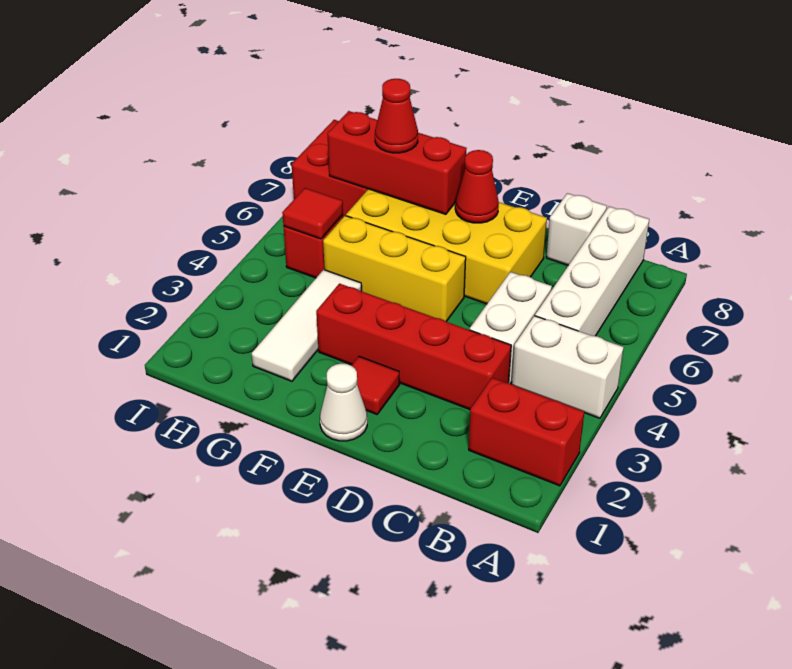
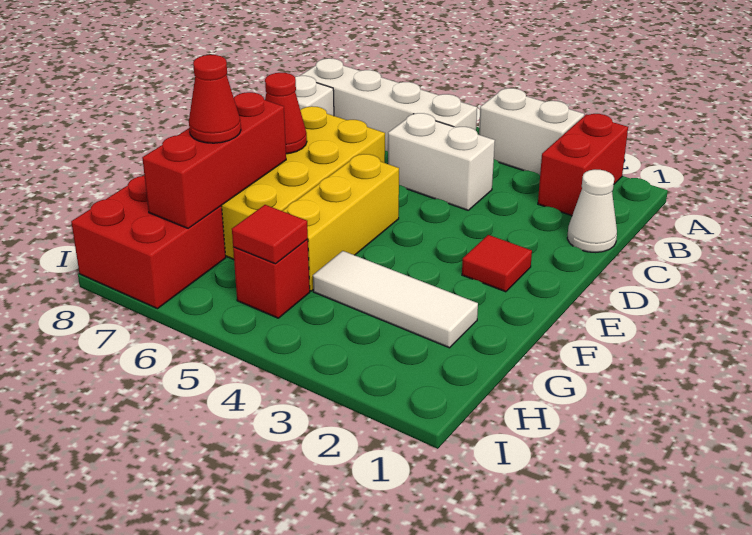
white brick A4:B4 level 1 -> white brick A3:A4 level 1
red brick C3:F3 level 1 -> none
white cone E1 level 1 -> white cone C1 level 1

